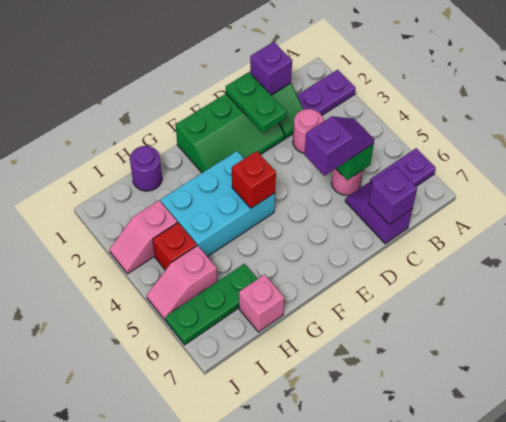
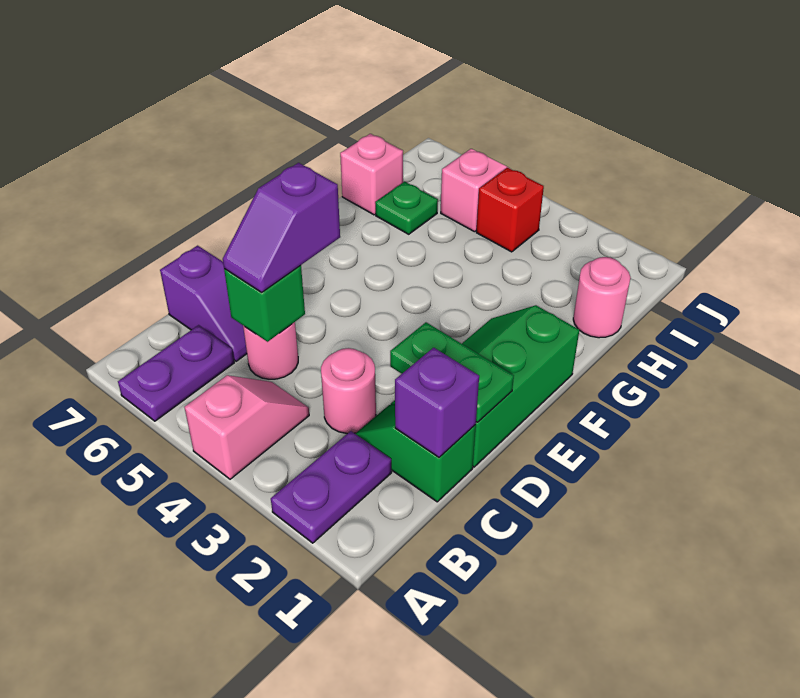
purple brick C7 level 2 -> none
cyan brick F3:H4 level 1 -> none
red brick F4 level 2 -> none
purple round brick H1 level 1 -> pink round brick H1 level 1
green plate H6:J6 level 1 -> green plate H6 level 1
pink slope I3:J3 level 1 top I -> pink slope A4:B4 level 1 top A

